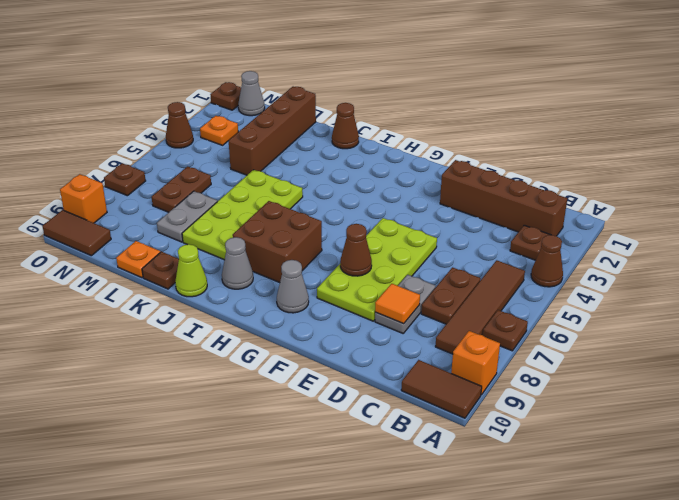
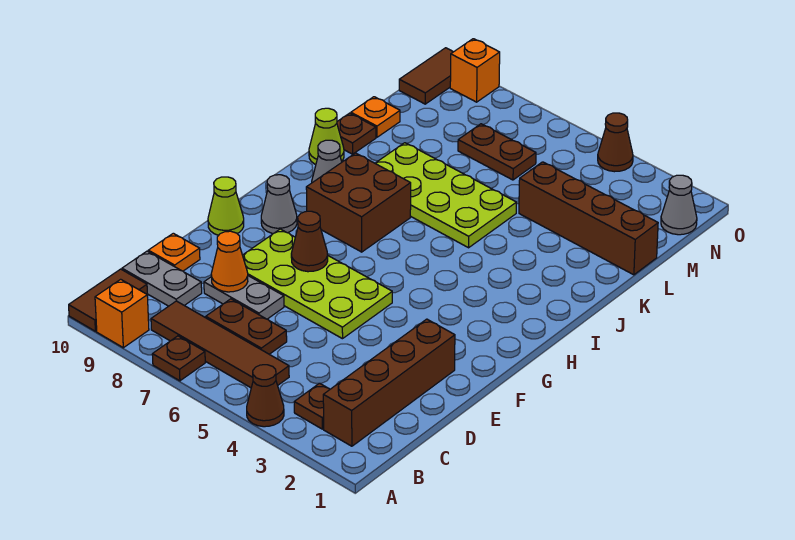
orange tile D8 level 2 -> orange cone D8 level 2
none -> lime cone F10 level 1
brown cone J1 level 1 -> none
grey plate L7:L8 level 1 -> grey plate C9:C10 level 1
orange plate N3 level 1 -> orange plate D10 level 1
brown plate O1 level 1 -> none
brown plate O7 level 1 -> none

